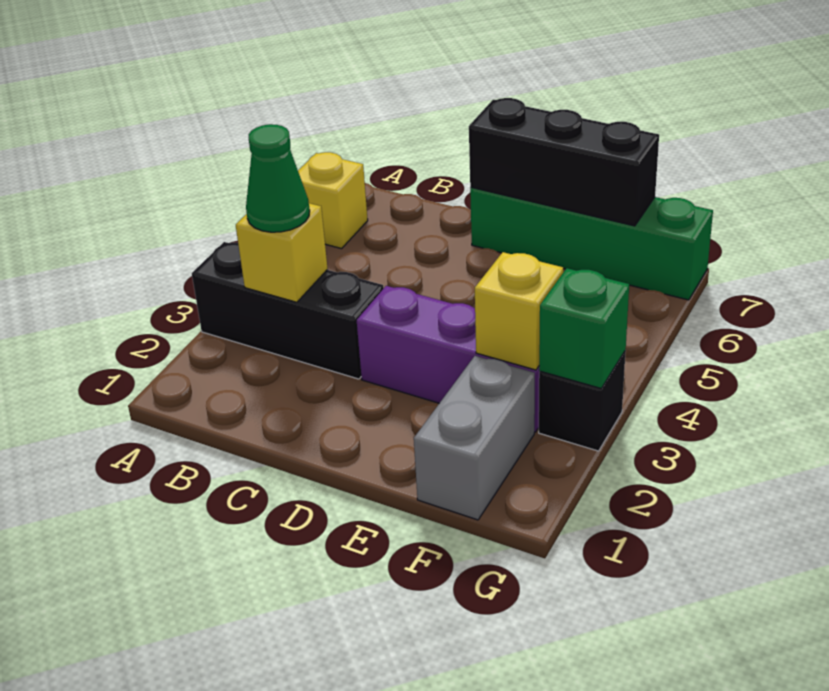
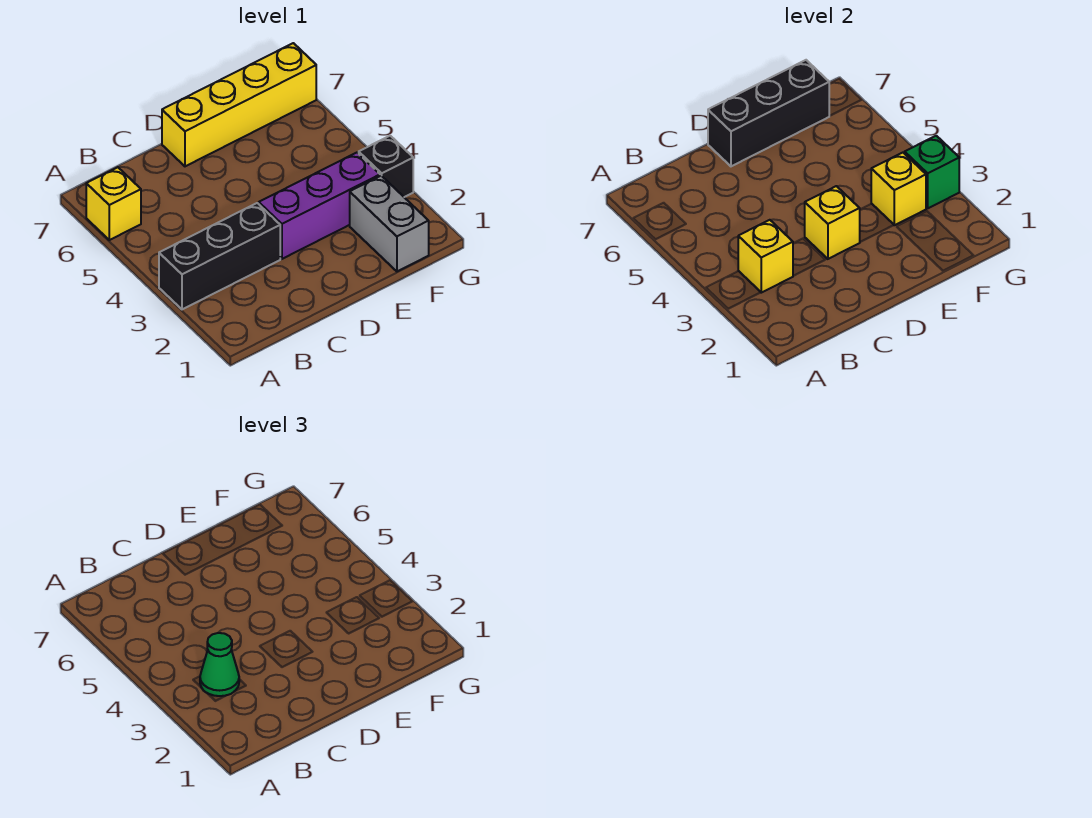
none -> yellow brick D3 level 2
green brick D7:G7 level 1 -> yellow brick D7:G7 level 1

